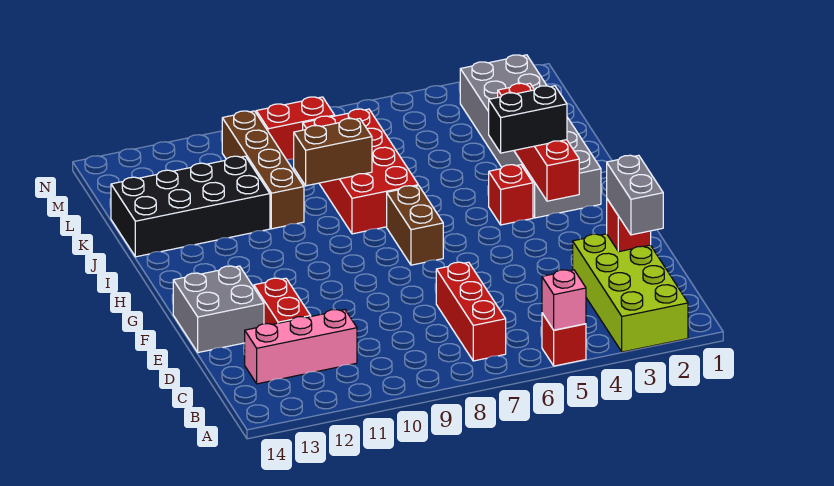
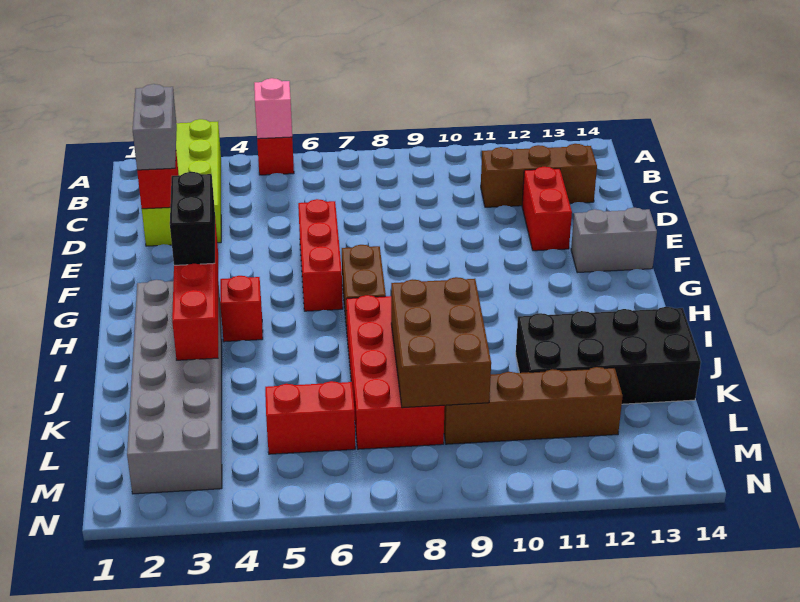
red brick B7:D7 level 1 -> red brick E6:G6 level 1
pink brick C11:C13 level 1 -> brown brick C11:C13 level 1
grey brick E13:F14 level 1 -> grey brick F13:F14 level 1
black brick H3:H4 level 3 -> black brick G3:H3 level 3
brown brick J8:J9 level 2 -> brown brick J8:L9 level 2
brown brick J10:M10 level 1 -> brown brick L9:L12 level 1
red brick M8:M9 level 1 -> red brick L5:L6 level 1

